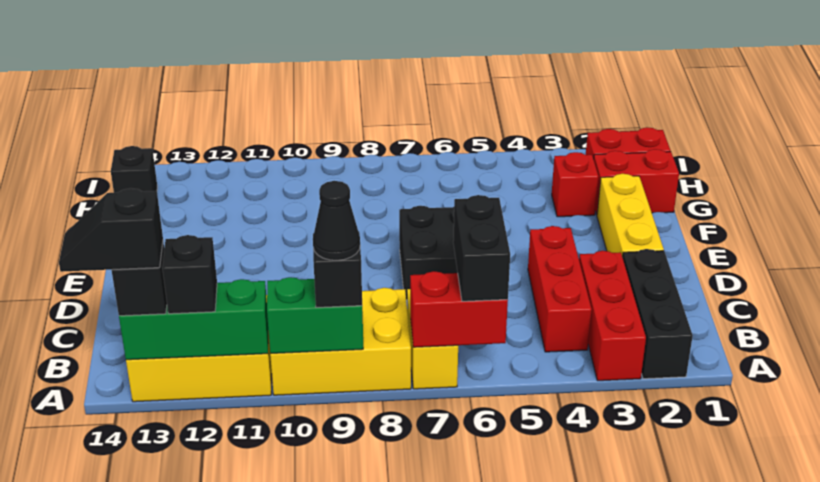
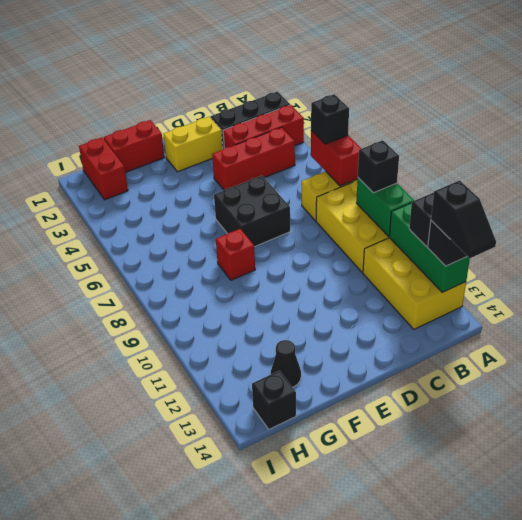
black brick A6:B6 level 3 -> black brick A6 level 3
black cone A9 level 4 -> black cone G13 level 1
yellow brick D2:F2 level 1 -> yellow brick D2:E2 level 1
red brick G1:G2 level 1 -> red brick F1:G1 level 1
red brick G3 level 1 -> red brick F8 level 1

